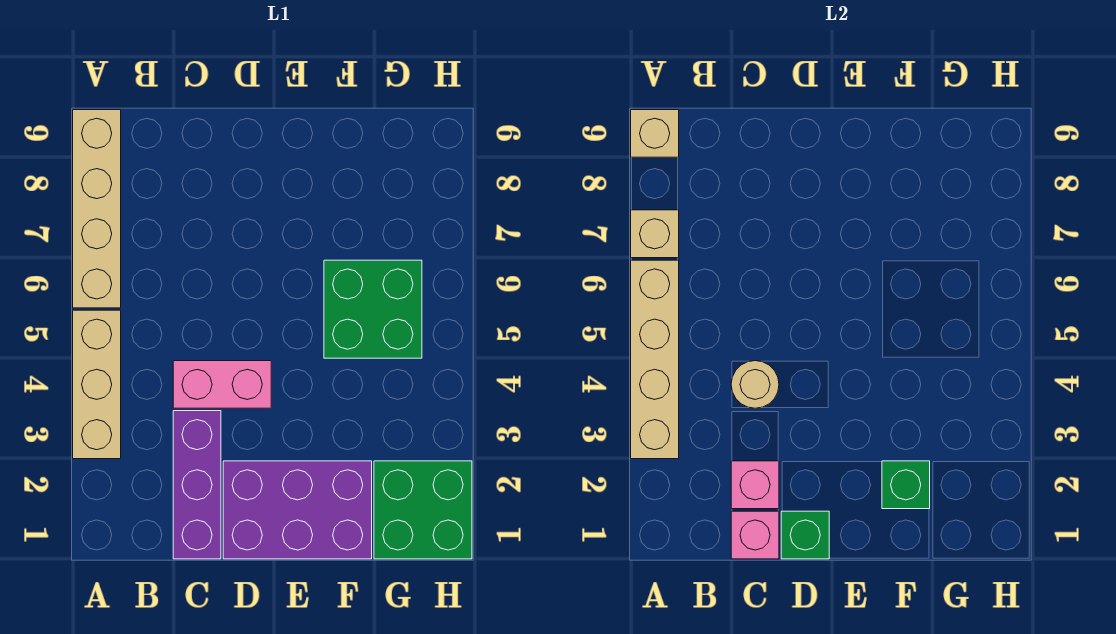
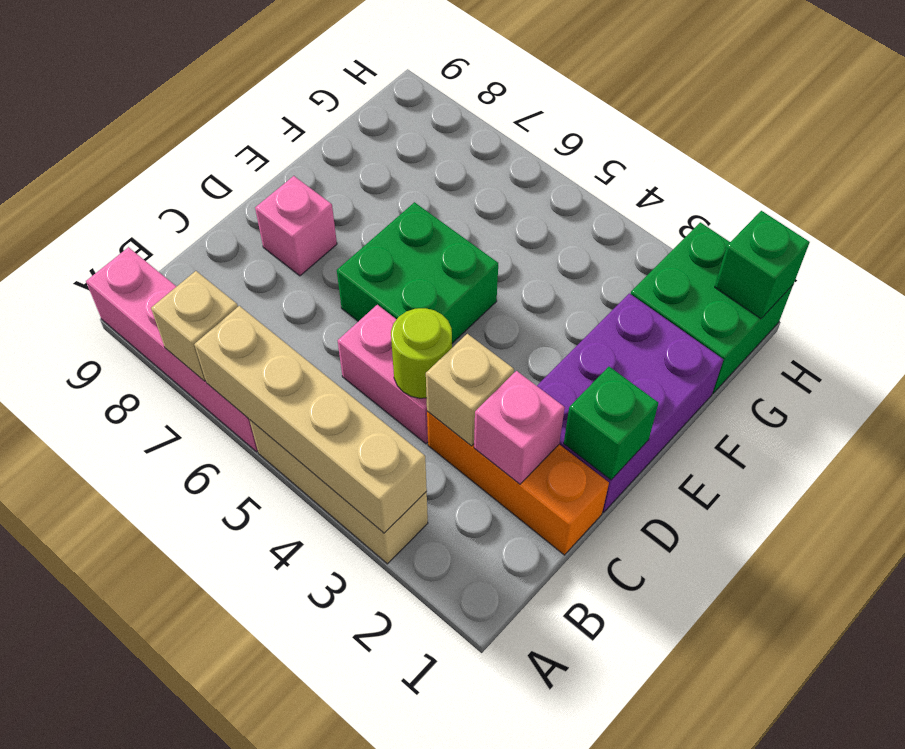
tan brick A6:A9 level 1 -> pink brick A6:A9 level 1
tan brick A9 level 2 -> tan brick C3 level 2
purple brick C1:C3 level 1 -> orange brick C1:C3 level 1
pink brick C1 level 2 -> pink brick D8 level 1
pink brick C4:D4 level 1 -> pink brick C4:C5 level 1
tan round brick C4 level 2 -> lime round brick C4 level 2
green brick F2 level 2 -> green brick H1 level 2
green brick F5:G6 level 1 -> green brick D5:E6 level 1

